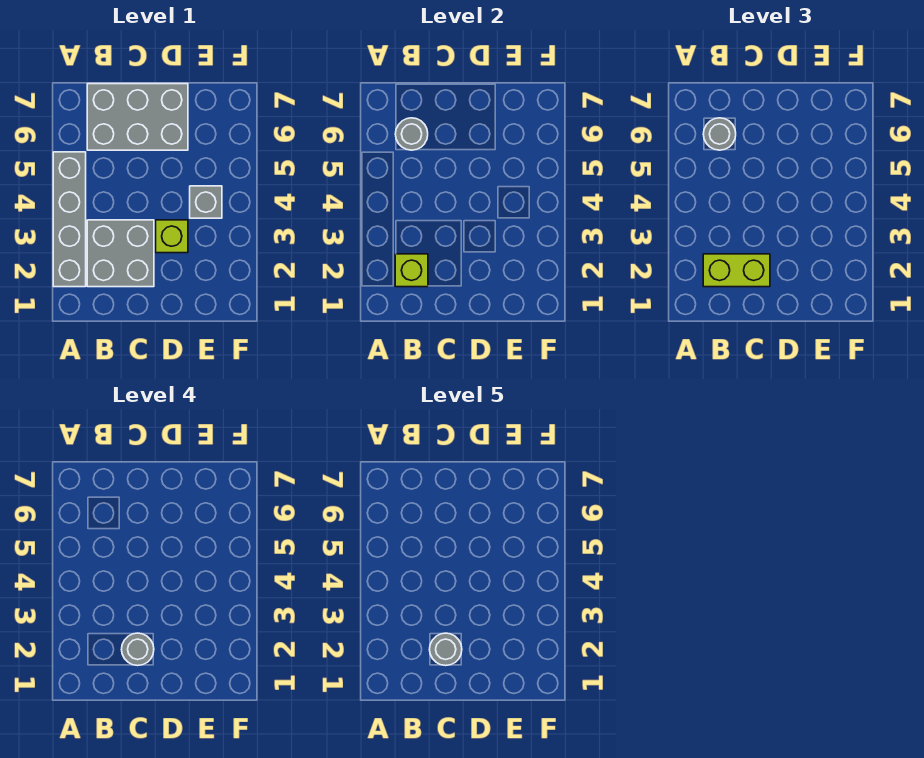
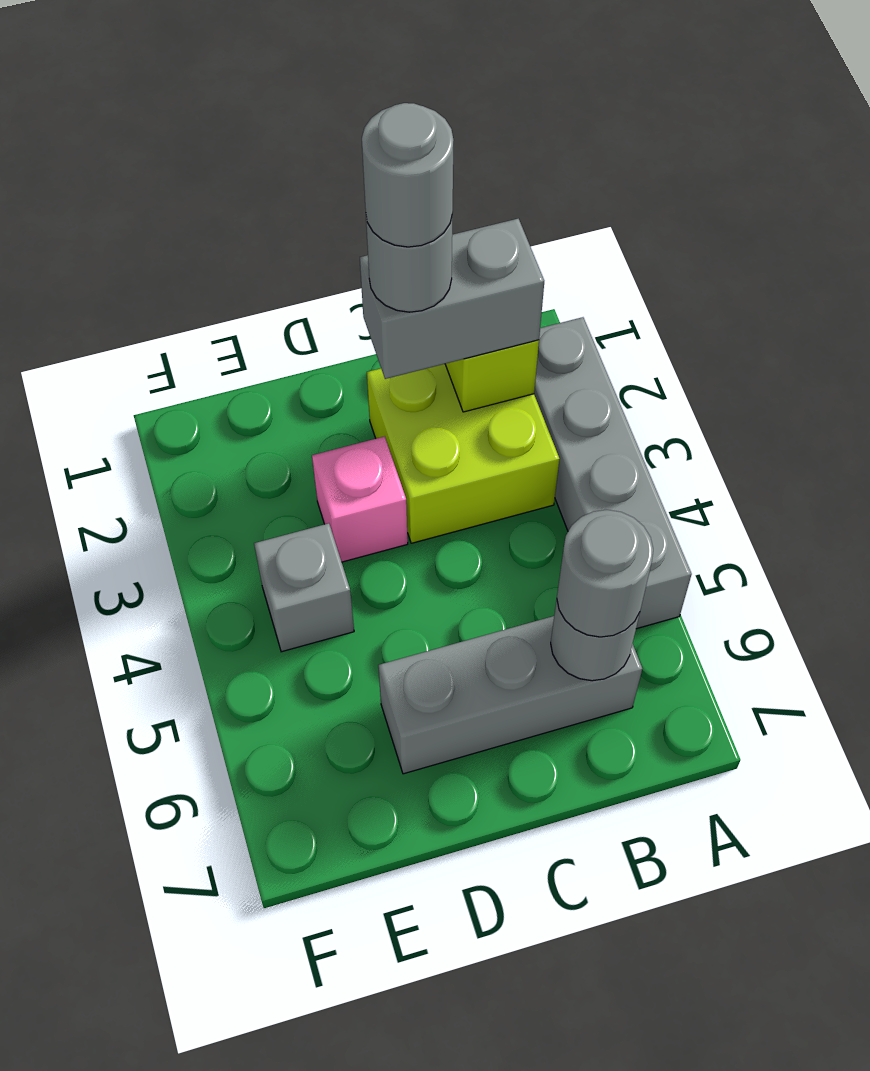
grey brick B2:C3 level 1 -> lime brick B2:C3 level 1
lime brick B2:C2 level 3 -> grey brick B2:C2 level 3
grey brick B6:D7 level 1 -> grey brick B6:D6 level 1
lime brick D3 level 1 -> pink brick D3 level 1

